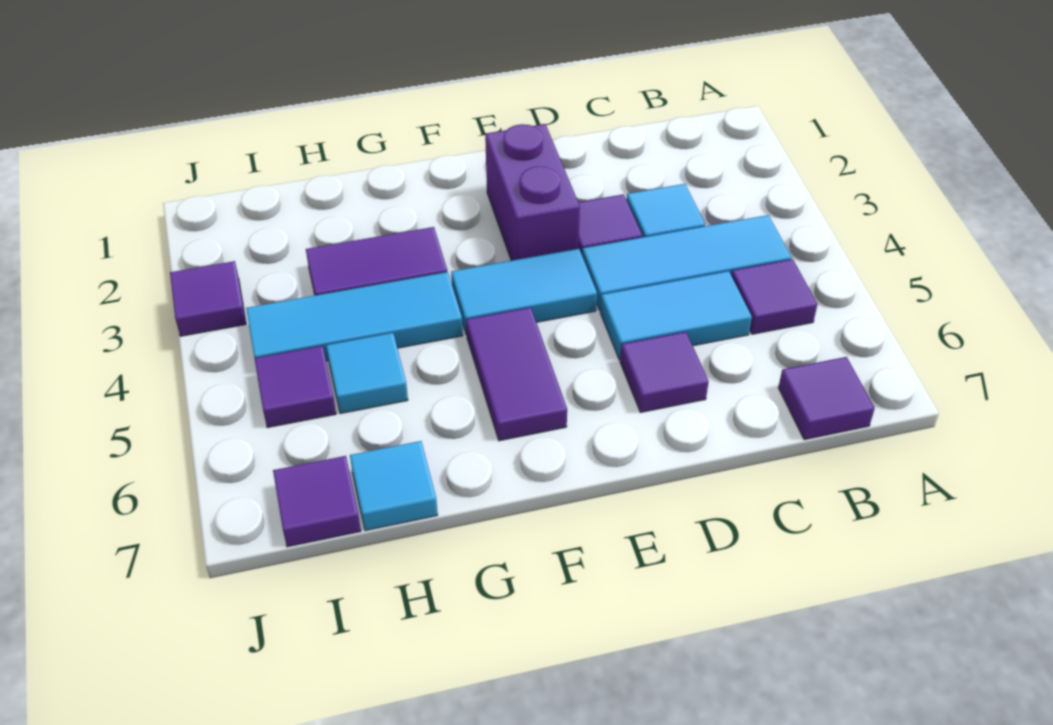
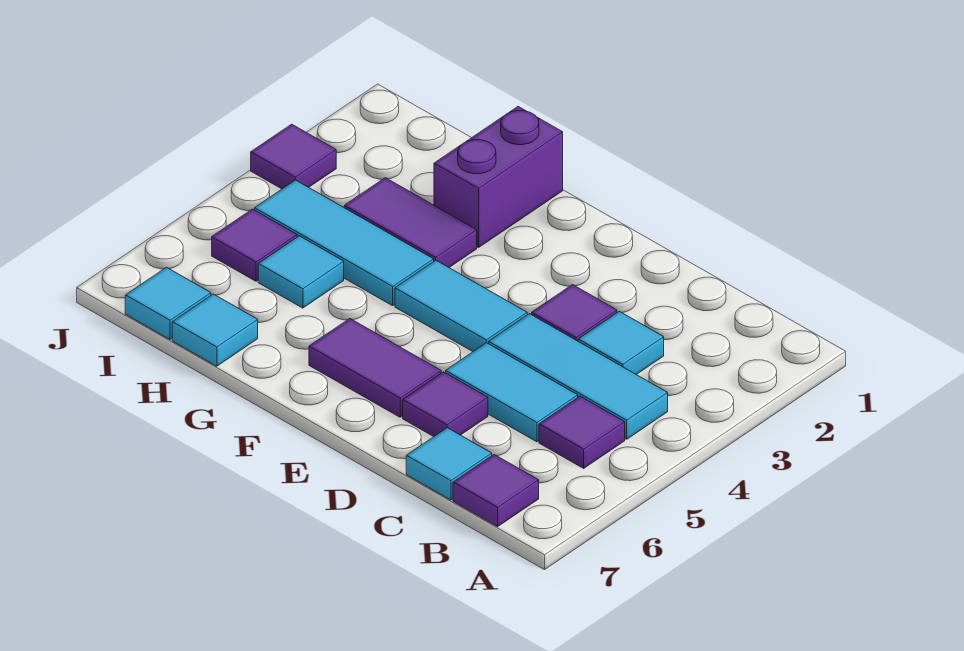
none -> cyan tile C7 level 1
purple brick E2:E3 level 1 -> purple brick G1:G2 level 1
purple tile F5:F6 level 1 -> purple tile E6:F6 level 1
purple tile I7 level 1 -> cyan tile I7 level 1

